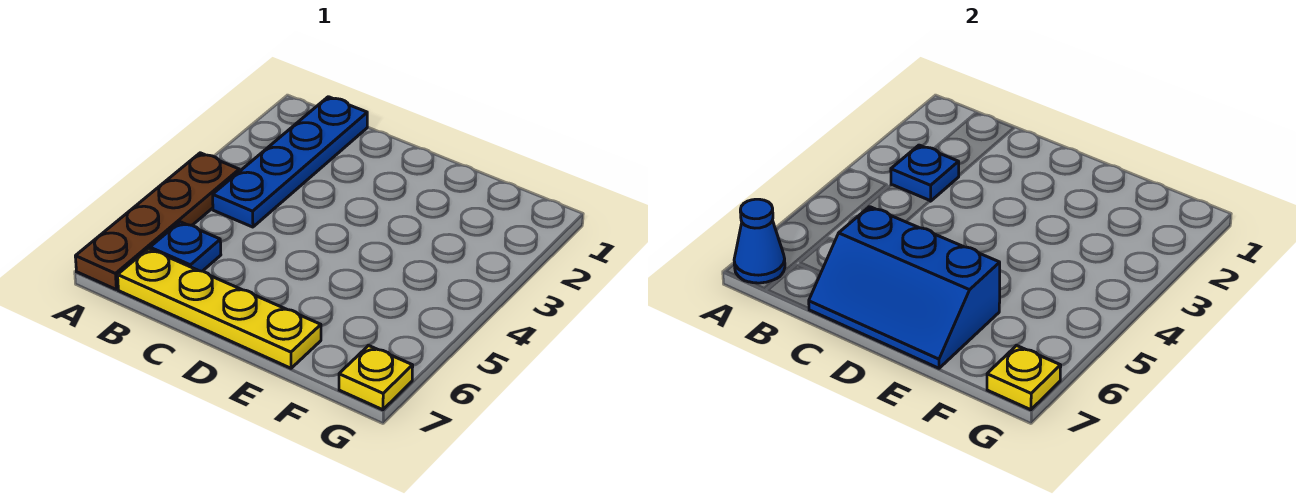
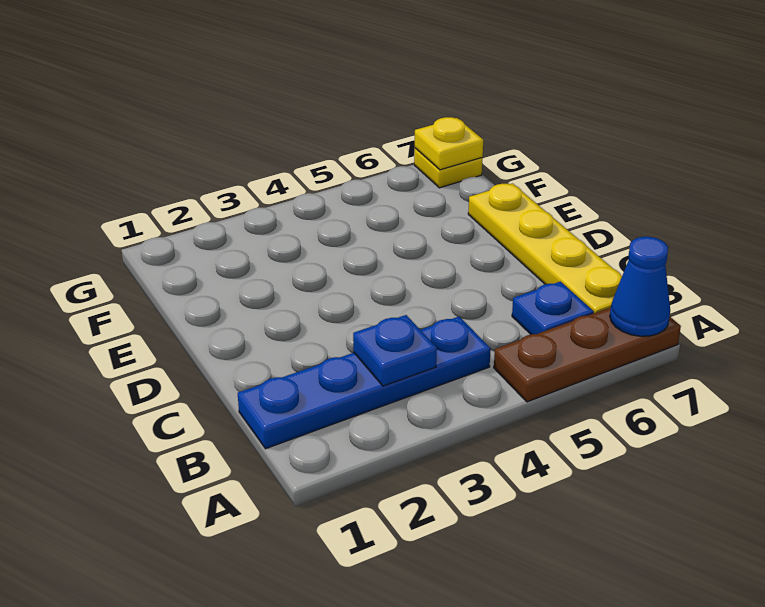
brown plate A4:A7 level 1 -> brown plate A5:A7 level 1
blue slope C6:E7 level 2 top 6 -> none

